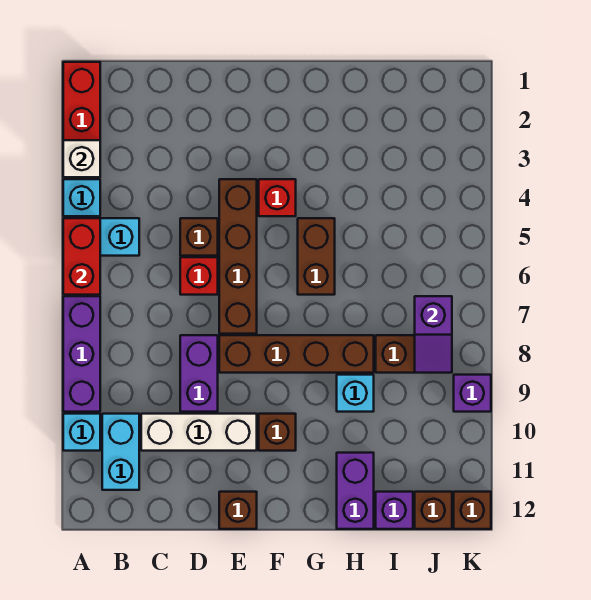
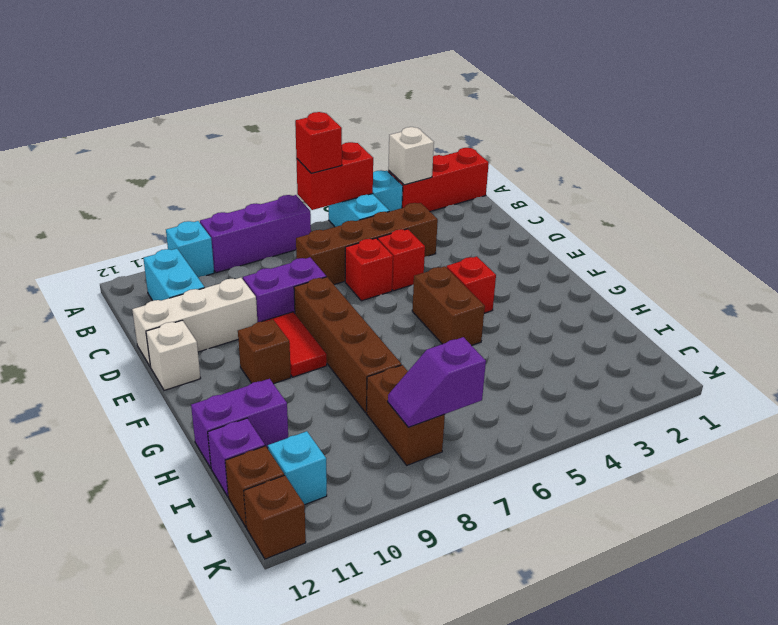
none -> red brick A6 level 3
cyan brick B10:B11 level 1 -> cyan brick B11:C11 level 1
white brick C10:E10 level 1 -> white brick D10:D12 level 1
brown brick D5 level 1 -> red brick D5 level 1
brown brick E4:E7 level 1 -> brown brick C4:C7 level 1
none -> red tile E9:F9 level 1
brown brick E12 level 1 -> white brick E12 level 1
brown brick G5:G6 level 1 -> brown brick F5:G5 level 1
cyan brick H9 level 1 -> cyan brick J11 level 1
purple brick K9 level 1 -> none

